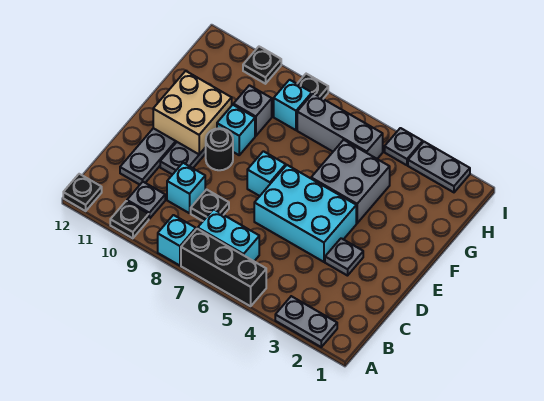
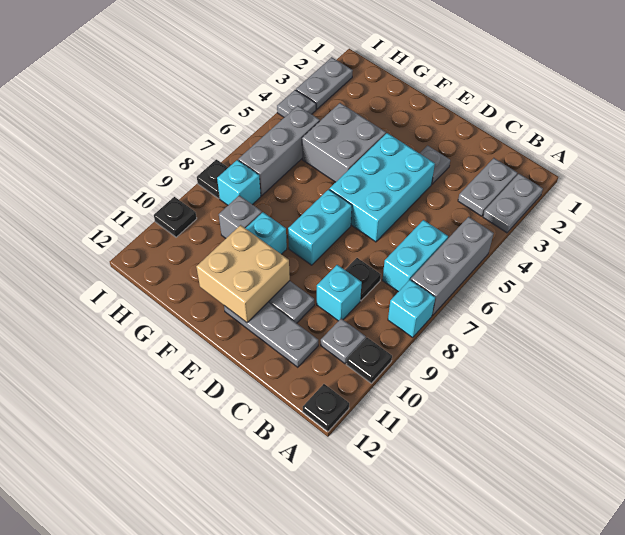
black brick A5:A7 level 1 -> grey brick A5:A7 level 1
none -> grey plate B2:B3 level 1
cyan brick E7 level 1 -> cyan brick E7:E8 level 1
black round brick E9 level 1 -> none

